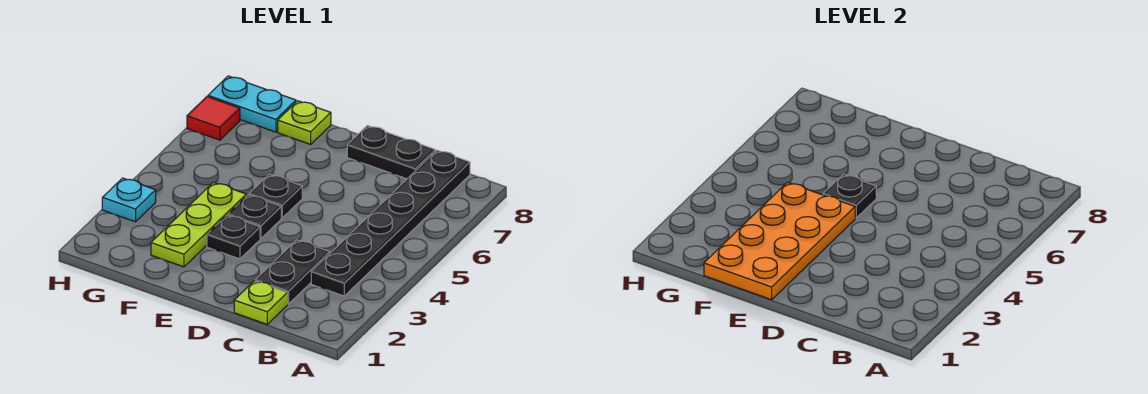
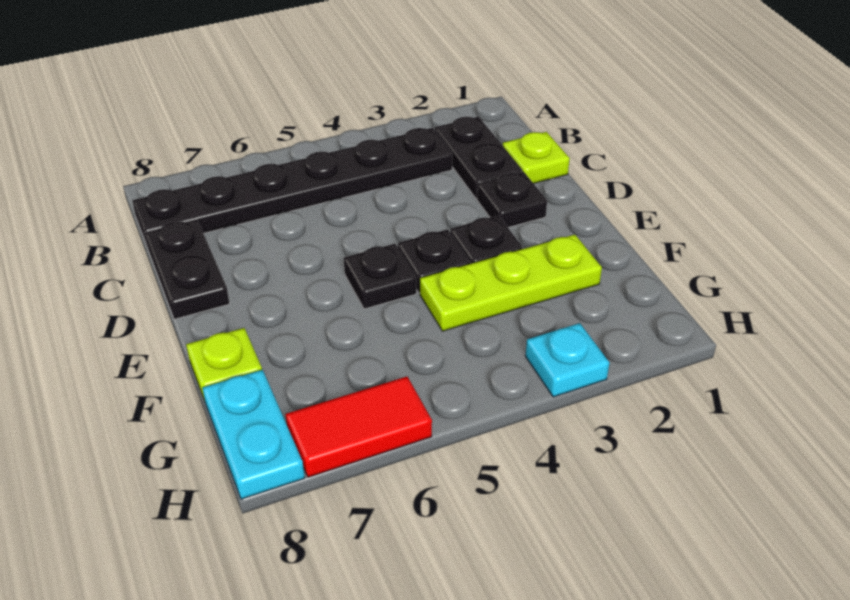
black plate C2:C3 level 1 -> black plate B2:C2 level 1
orange plate E1:F4 level 2 -> none
black plate E5 level 2 -> black plate D2 level 1
red tile H7 level 1 -> red tile H6:H7 level 1

